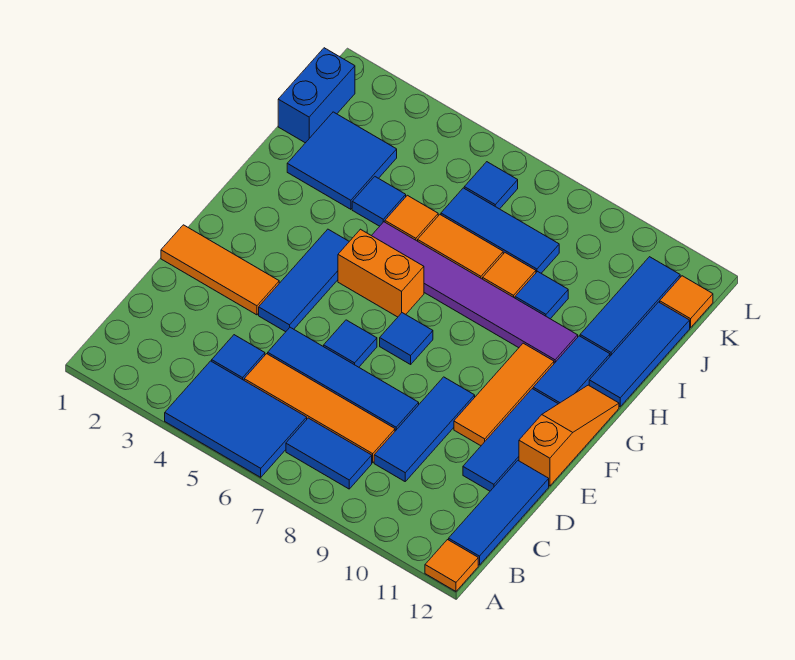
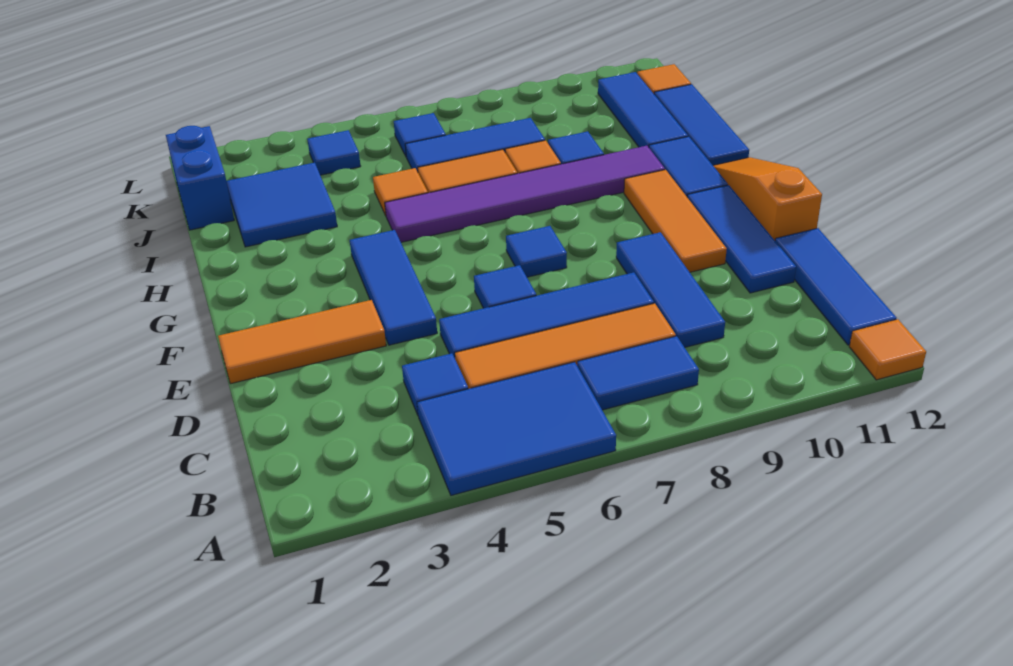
orange brick G5:G6 level 1 -> none
blue tile I4 level 1 -> blue tile K4 level 1

